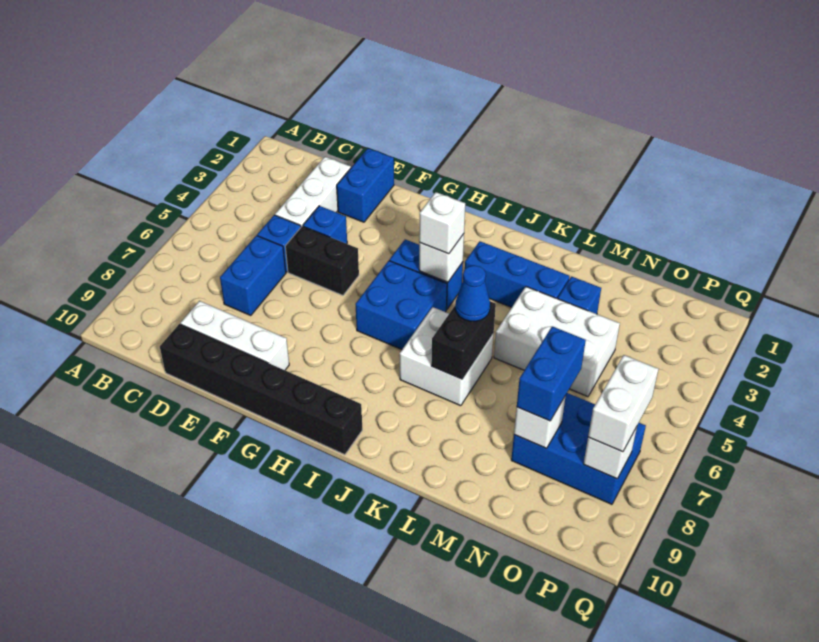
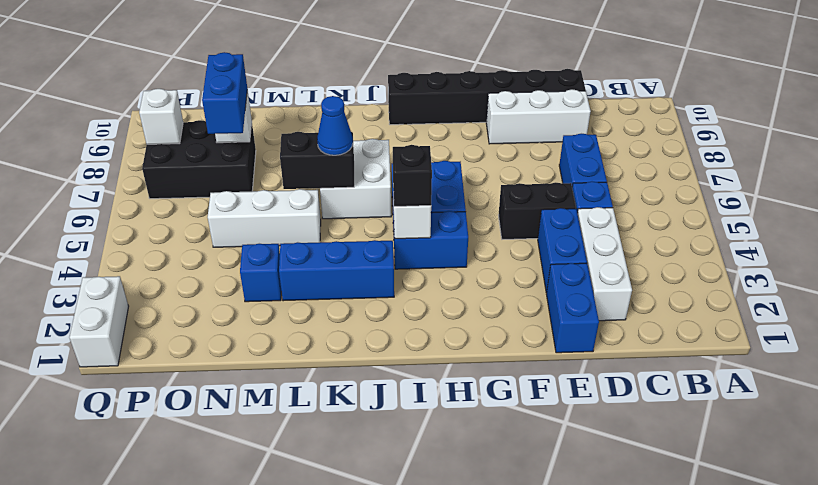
blue brick E4 level 1 -> blue brick E3:E4 level 1
white brick I4 level 3 -> black brick I4 level 3
black brick K6:K7 level 2 -> black brick K6:L6 level 2
white brick L4:N5 level 1 -> white brick L5:N5 level 1
blue brick N7:P8 level 1 -> black brick N7:P8 level 1
white brick P7:P8 level 3 -> white brick Q1:Q2 level 1

